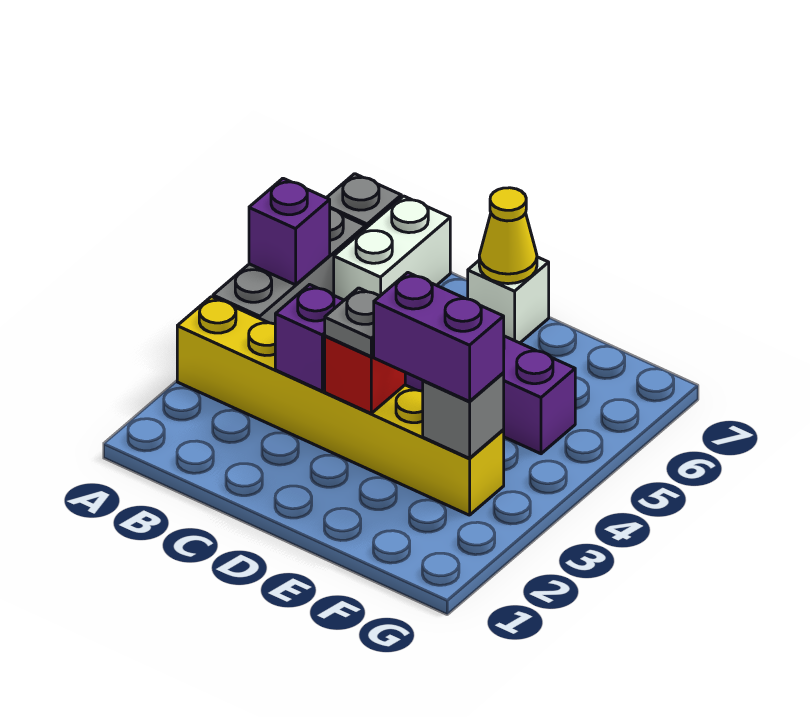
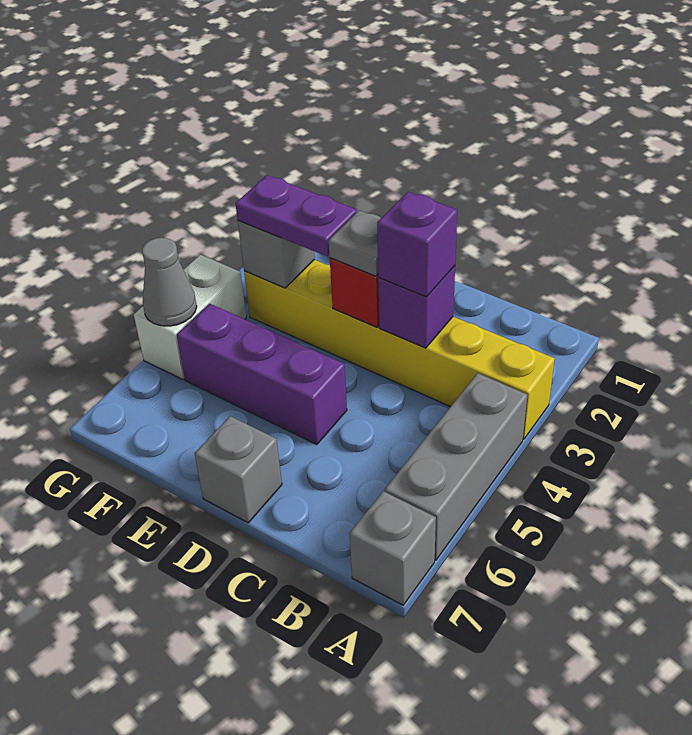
purple brick A5 level 2 -> purple brick C3 level 3
white brick B6:B7 level 1 -> white brick G4:G5 level 1
white brick D7 level 1 -> grey brick D7 level 1
yellow cone D7 level 2 -> none
purple brick E3:F3 level 3 -> purple plate E3:F3 level 3
none -> grey cone G5 level 2

